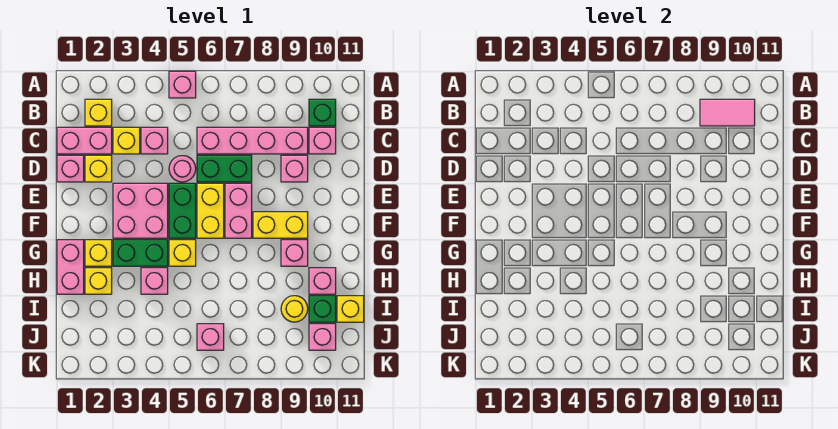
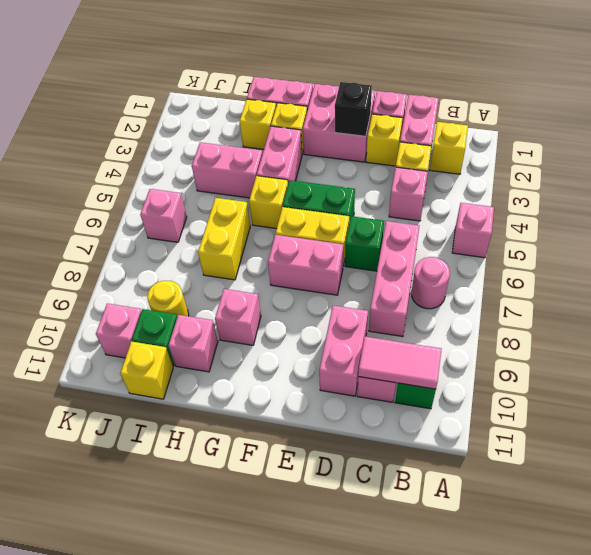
pink tile B9:B10 level 2 -> pink tile B10:C10 level 2
pink brick C6:C9 level 1 -> pink brick C6:C8 level 1
pink round brick D5 level 1 -> pink round brick B7 level 1
green brick D6:D7 level 1 -> green brick D6 level 1
pink brick D9 level 1 -> pink brick D9:D10 level 1
none -> black brick E2 level 2
pink brick E3:F4 level 1 -> pink brick E1:F2 level 1
yellow brick F8:F9 level 1 -> yellow brick H6:H7 level 1
green brick G3:G4 level 1 -> pink brick G3:G4 level 1
pink brick H4 level 1 -> pink brick H4:I4 level 1

